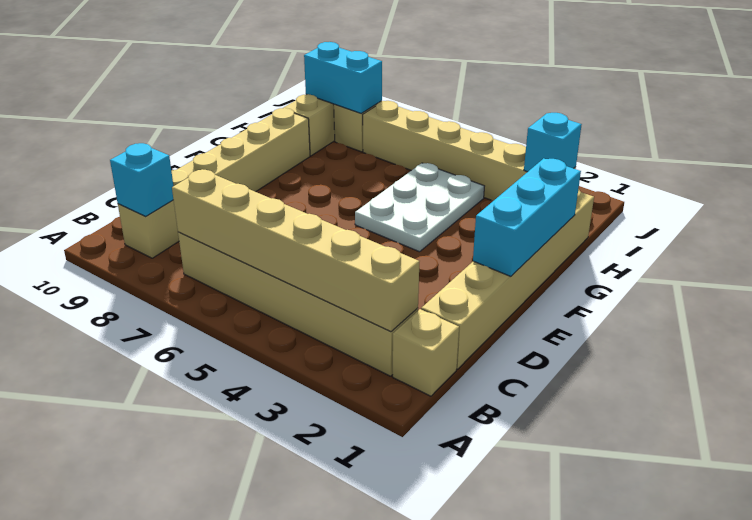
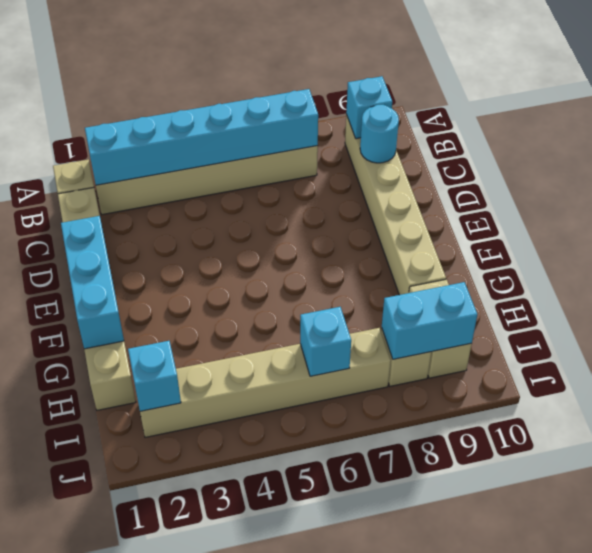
tan brick B2:B7 level 2 -> cyan brick B2:B7 level 2
none -> cyan round brick C9 level 2
white plate F4:H5 level 1 -> none
none -> cyan brick I6 level 2

